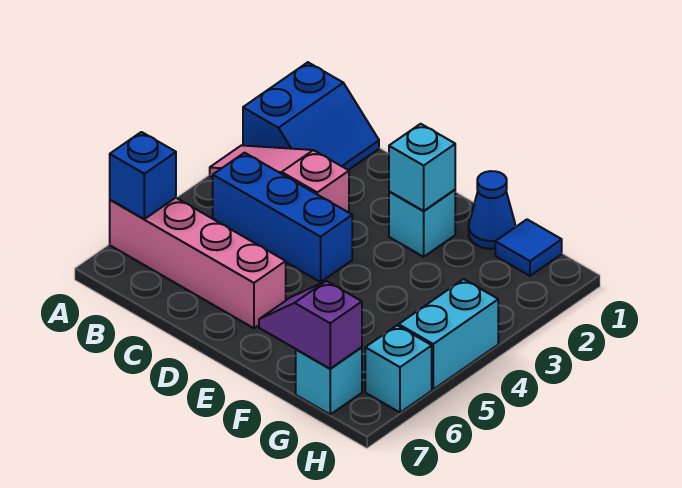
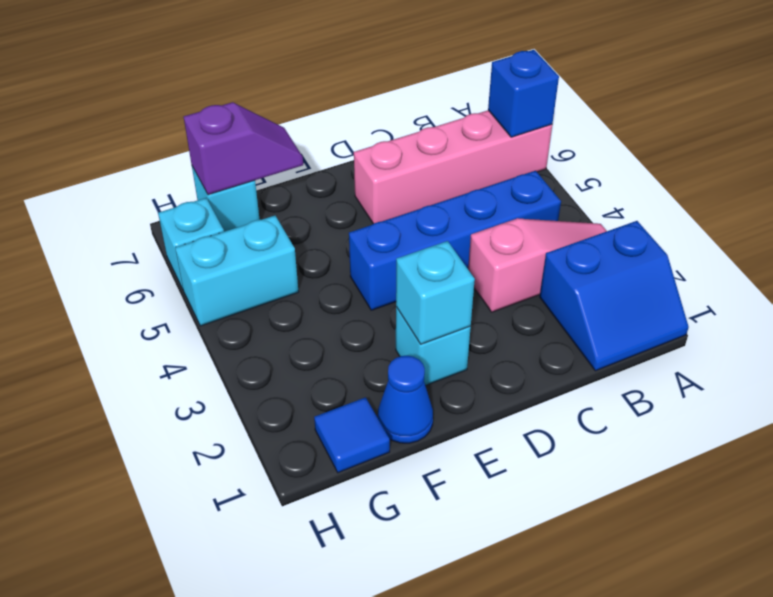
blue slope A1:B2 level 1 top A -> blue slope A1:B2 level 1 top 2
blue brick B4:D4 level 1 -> blue brick B4:E4 level 1
cyan brick H4:H5 level 1 -> cyan brick G5:H5 level 1

